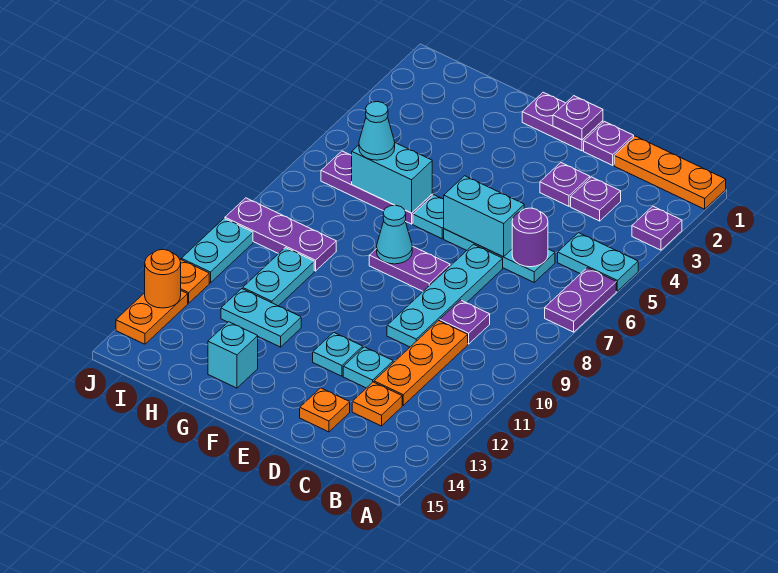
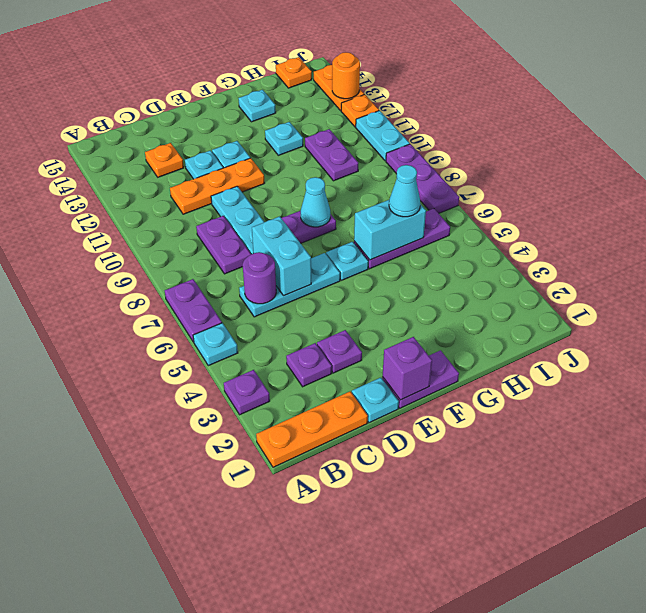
cyan plate A5:B5 level 1 -> cyan plate A5 level 1
purple plate C9 level 1 -> purple plate C8:C9 level 1
orange plate C10:C12 level 1 -> orange plate C11:E11 level 1
purple plate D1 level 1 -> cyan plate D1 level 1
cyan brick D6:E6 level 2 -> cyan brick D6:D7 level 2
orange plate D14 level 1 -> orange plate I15 level 1
purple plate E1 level 2 -> purple brick E1 level 2
cyan plate G12:H12 level 1 -> cyan plate G12 level 1
cyan brick G14 level 1 -> cyan plate G14 level 1
purple plate H9:J9 level 1 -> purple plate J7:J9 level 1
cyan plate H10:H11 level 1 -> purple plate H10:H11 level 1

